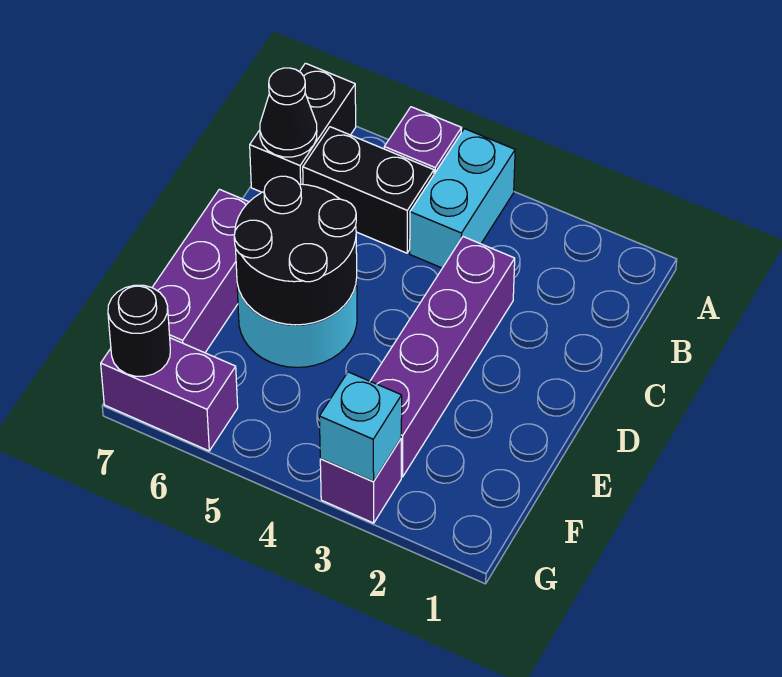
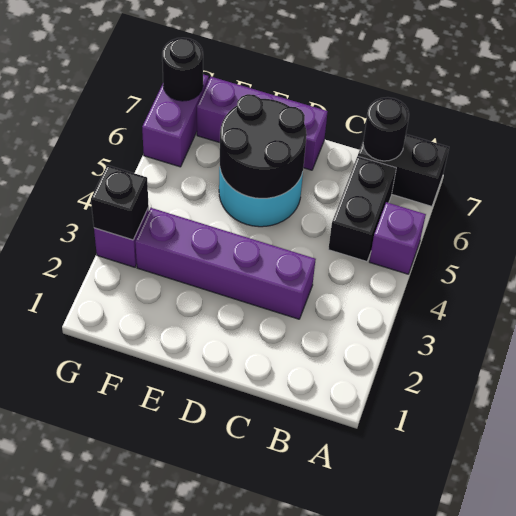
cyan brick A4:B4 level 1 -> none
black cone B7 level 2 -> black round brick B7 level 2
cyan brick G3 level 2 -> black brick G3 level 2

